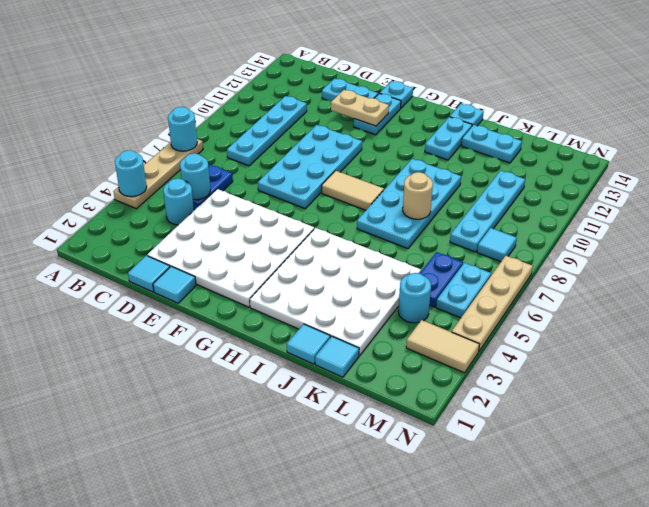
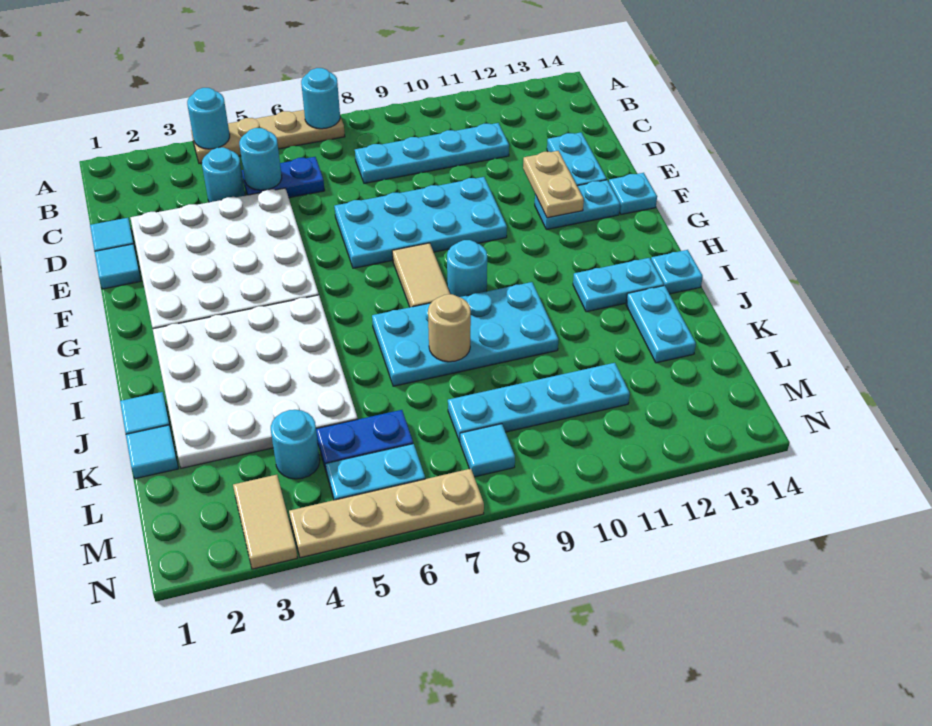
none -> cyan round brick H9 level 1

